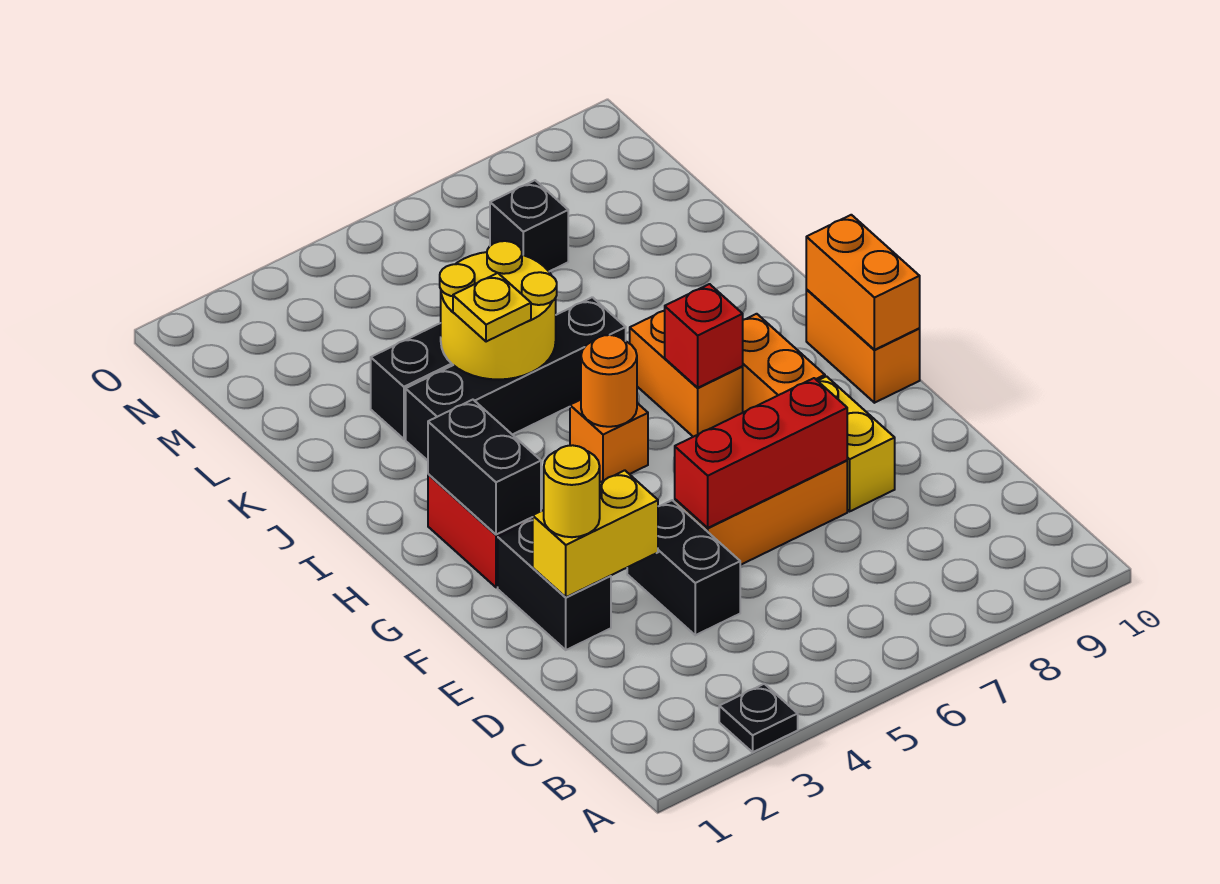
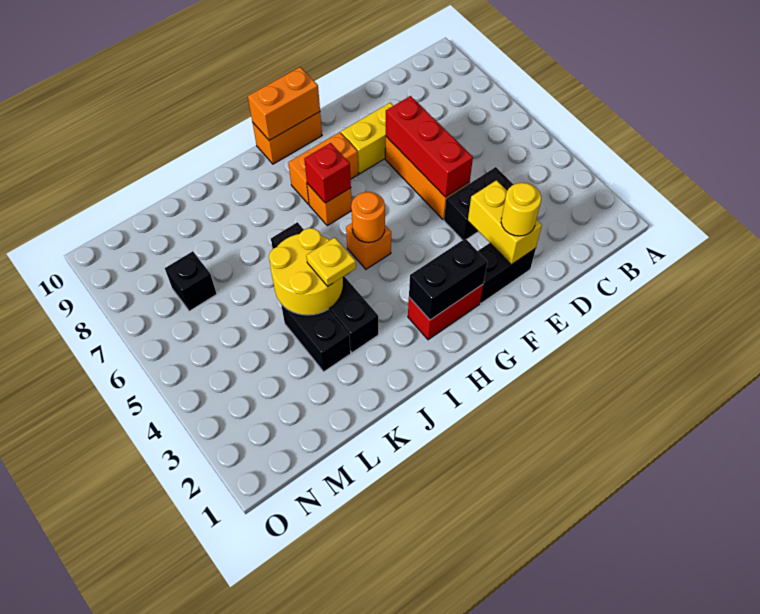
black plate A3 level 1 -> none
orange brick H7:I7 level 1 -> orange brick H7 level 1

